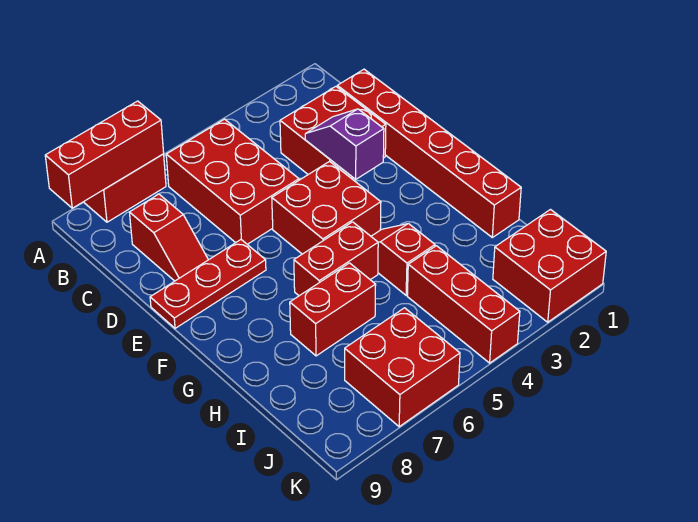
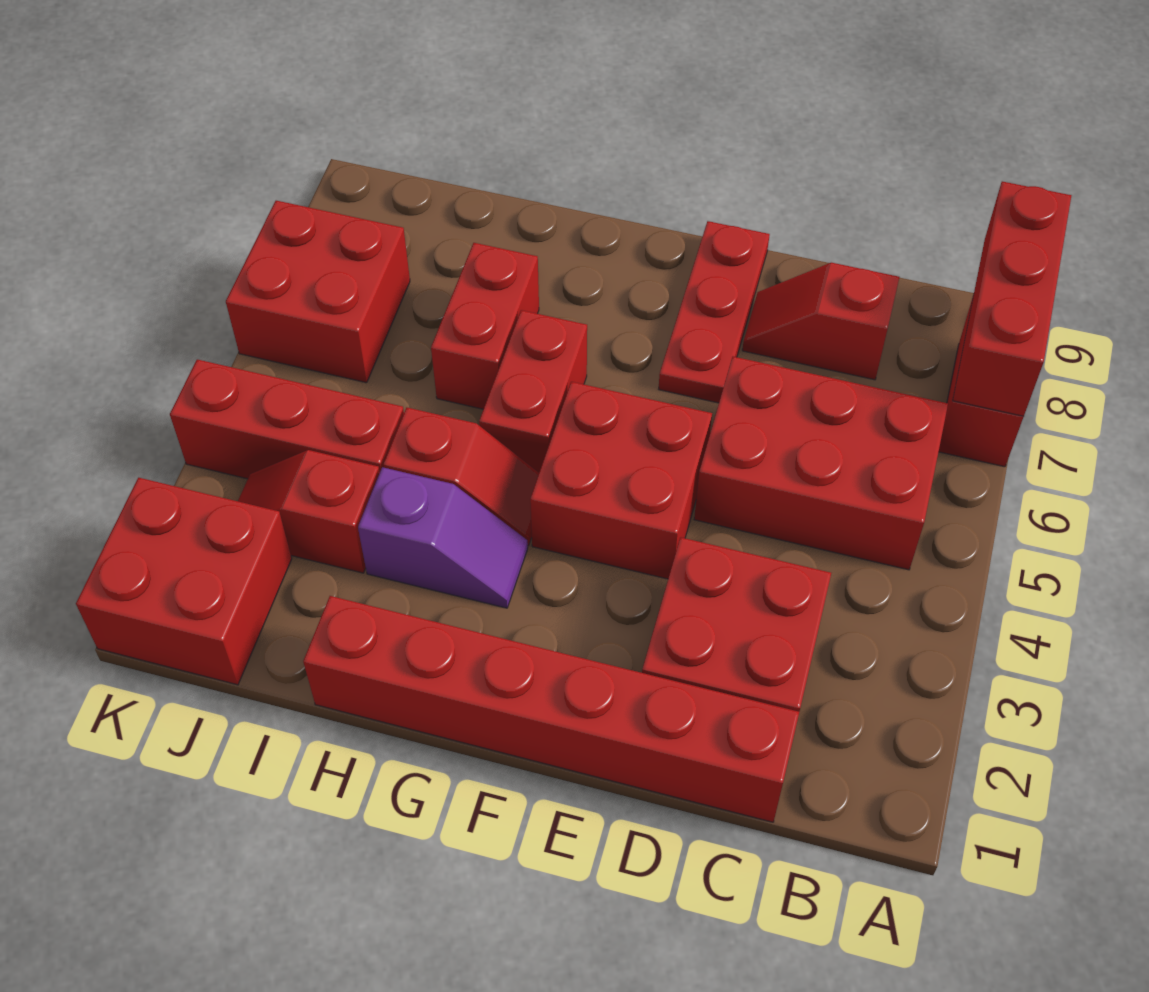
purple slope D3:E3 level 2 top E -> purple slope G3:H3 level 1 top H
none -> red slope I3:J3 level 1 top I

